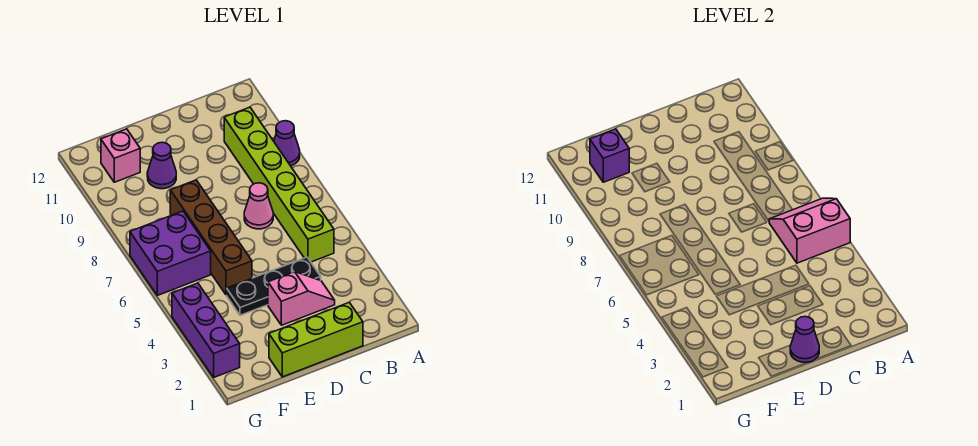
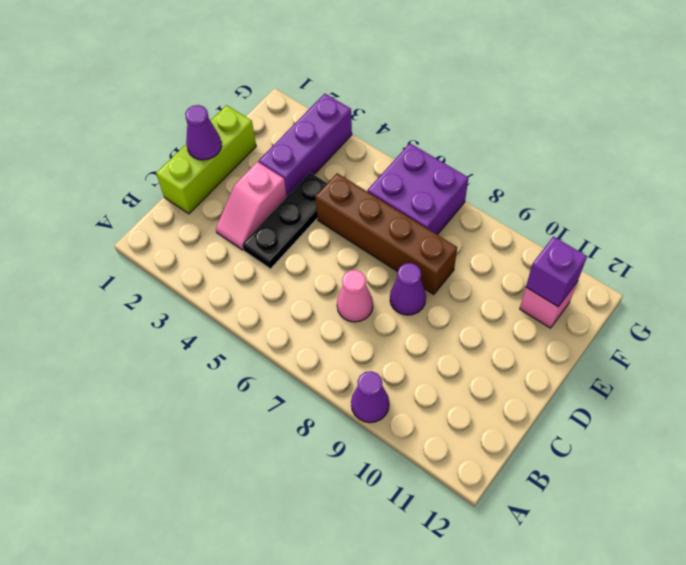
pink slope A5:B6 level 2 top 5 -> none
lime brick B5:B10 level 1 -> none
purple cone E10 level 1 -> purple cone D8 level 1
purple brick G2:G4 level 1 -> purple brick E3:G3 level 1

